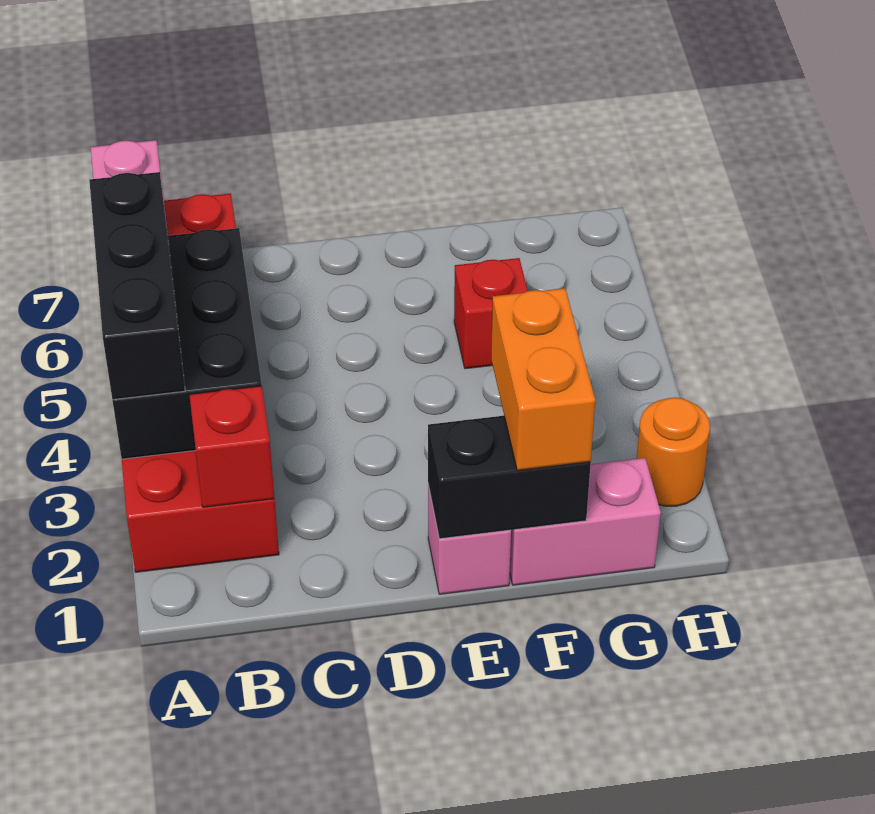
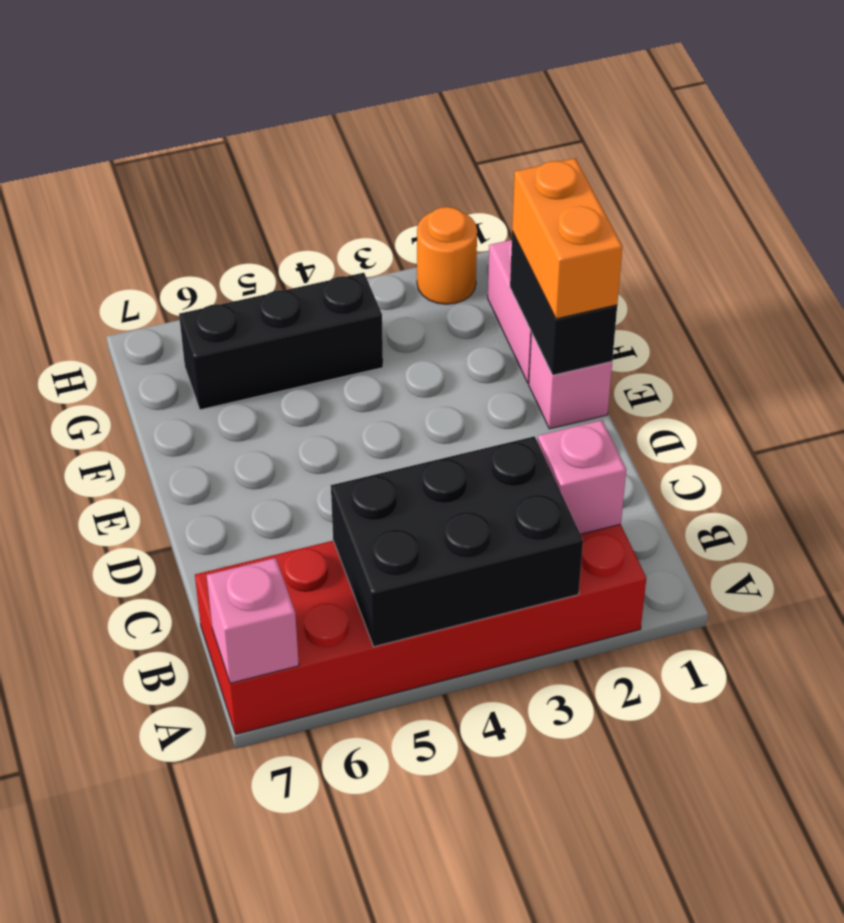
black brick A3:A5 level 3 -> black brick G4:G6 level 1
red brick B2 level 2 -> pink brick B2 level 2
orange brick F1:F2 level 3 -> orange brick E1:F1 level 3
red brick F5 level 1 -> none

